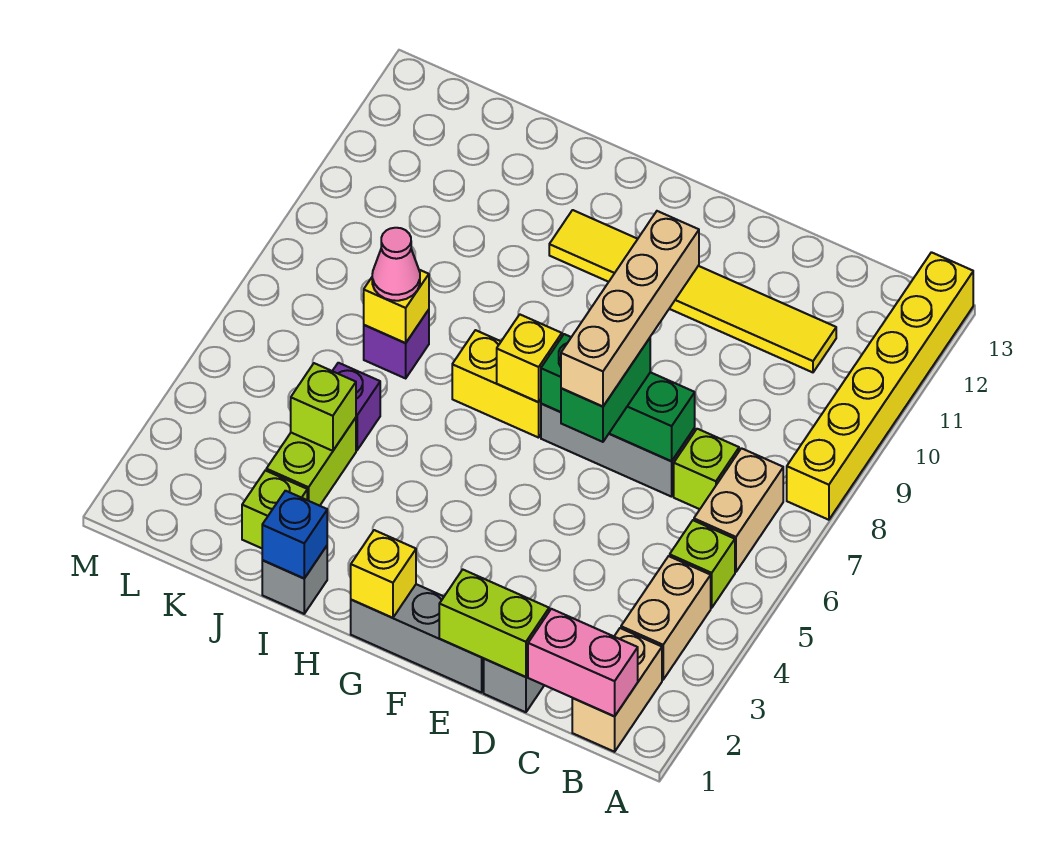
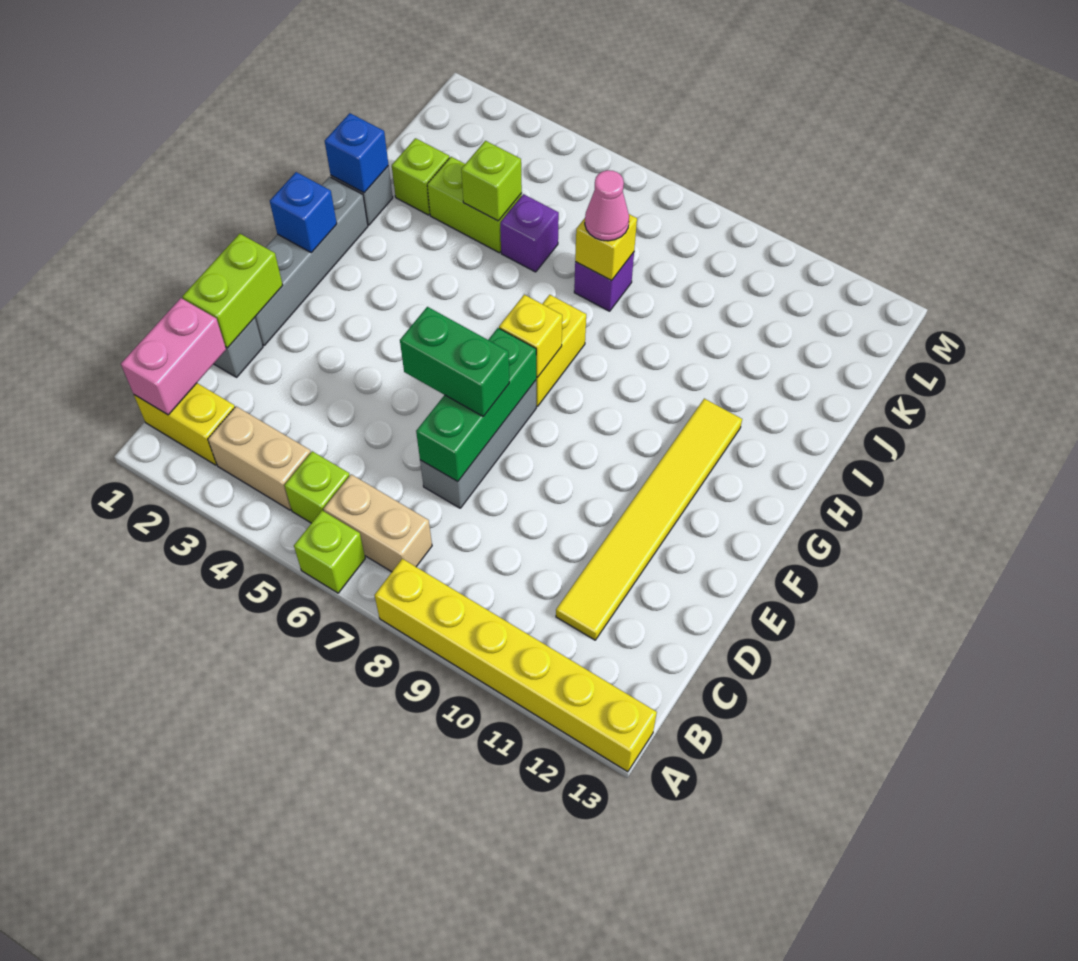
tan brick B1:B2 level 1 -> yellow brick B1:B2 level 1
lime brick C7 level 1 -> lime brick A6 level 1
grey brick E1:G1 level 1 -> grey brick E1:H1 level 1
tan brick E6:E9 level 4 -> none
yellow brick G1 level 2 -> blue brick G1 level 2

